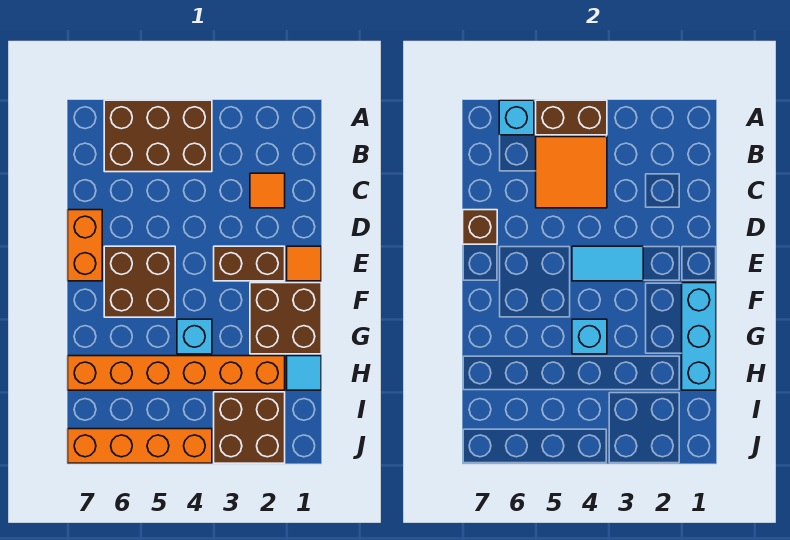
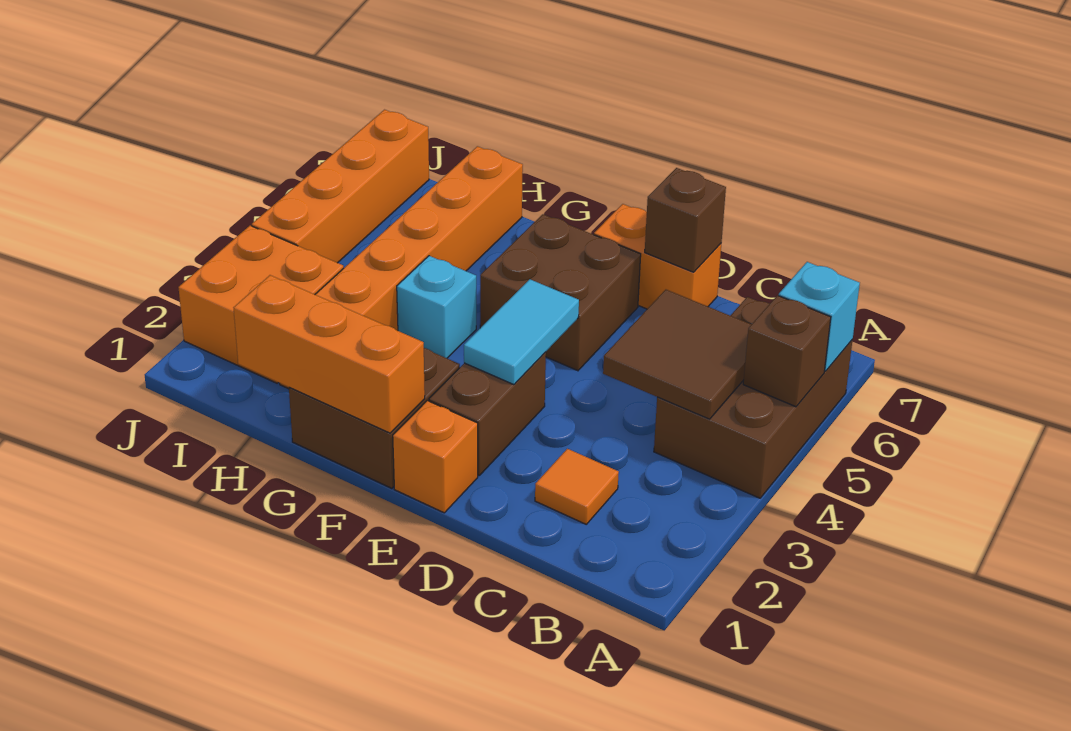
brown brick A4:A5 level 2 -> brown brick A5 level 2
orange tile B4:C5 level 2 -> brown tile B4:C5 level 2
orange tile E1 level 1 -> orange brick E1 level 1
cyan brick F1:H1 level 2 -> orange brick F1:H1 level 2
cyan brick G4 level 2 -> none
cyan tile H1 level 1 -> none
brown brick I2:J3 level 1 -> orange brick I2:J3 level 1

